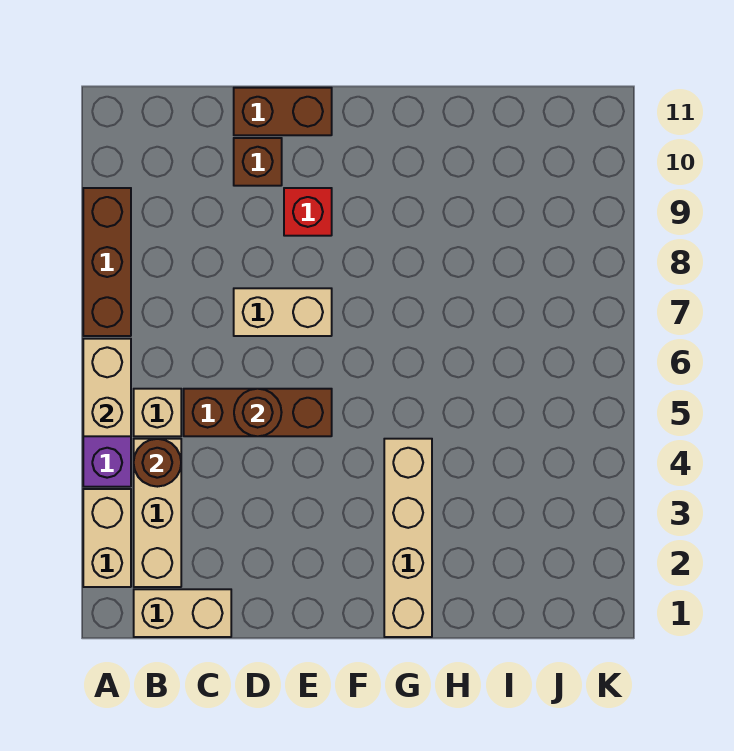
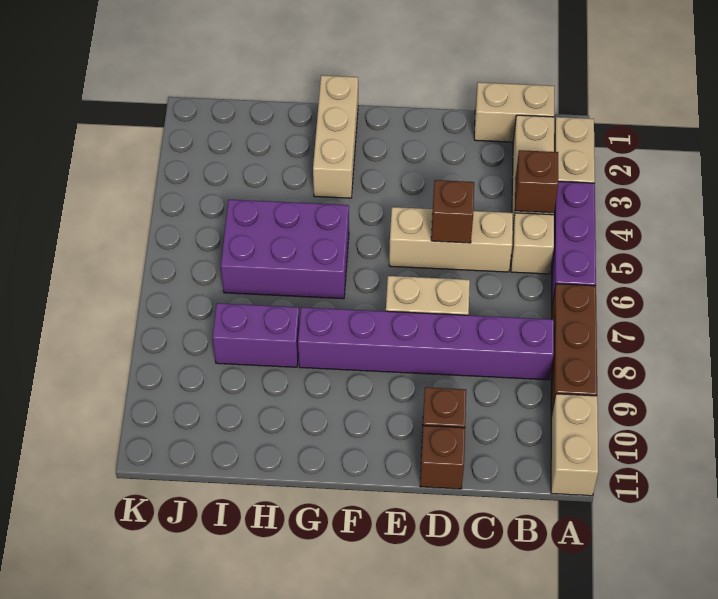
tan brick A5:A6 level 2 -> tan brick A10:A11 level 1
brown round brick B4 level 2 -> brown brick B4 level 2
none -> purple brick B8:G8 level 1
brown brick C5:E5 level 1 -> tan brick C5:E5 level 1
brown round brick D5 level 2 -> brown brick D5 level 2
brown brick D11:E11 level 1 -> brown brick D11 level 1
red brick E9 level 1 -> none
tan brick G1:G4 level 1 -> tan brick G1:G3 level 1
none -> purple brick G5:I6 level 1
none -> purple brick H8:I8 level 1

